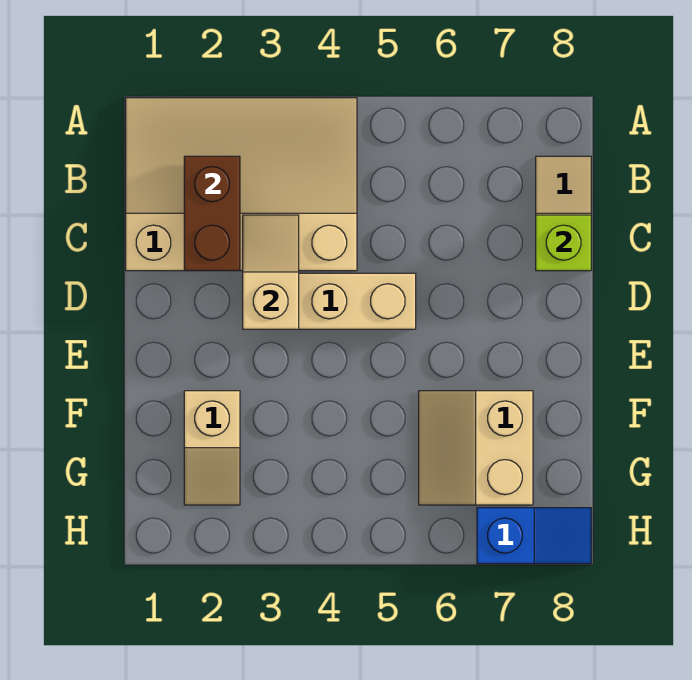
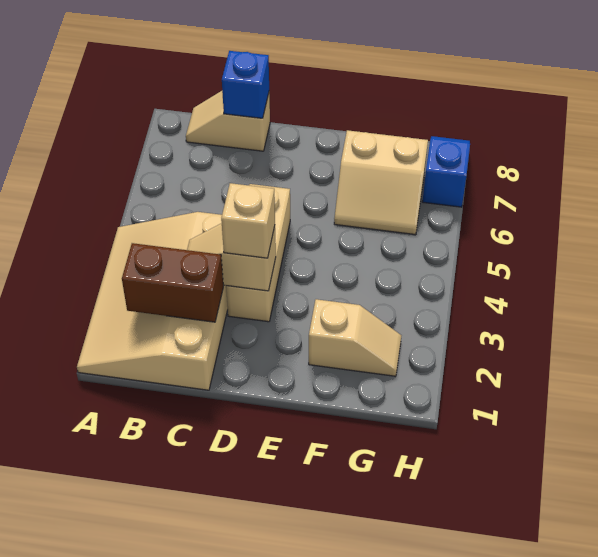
lime brick C8 level 2 -> blue brick C8 level 2
none -> tan brick D3 level 3

